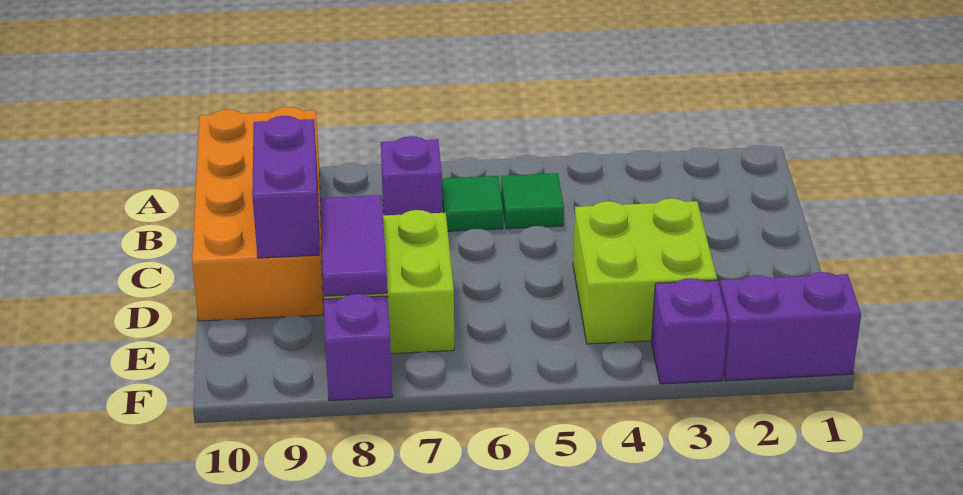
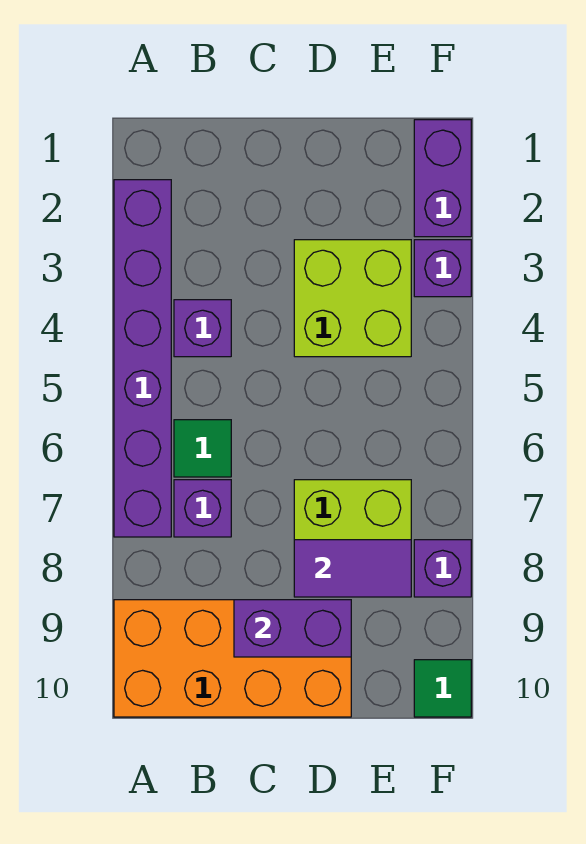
none -> purple brick A2:A7 level 1
none -> purple brick B4 level 1
green tile B5 level 1 -> green tile F10 level 1

